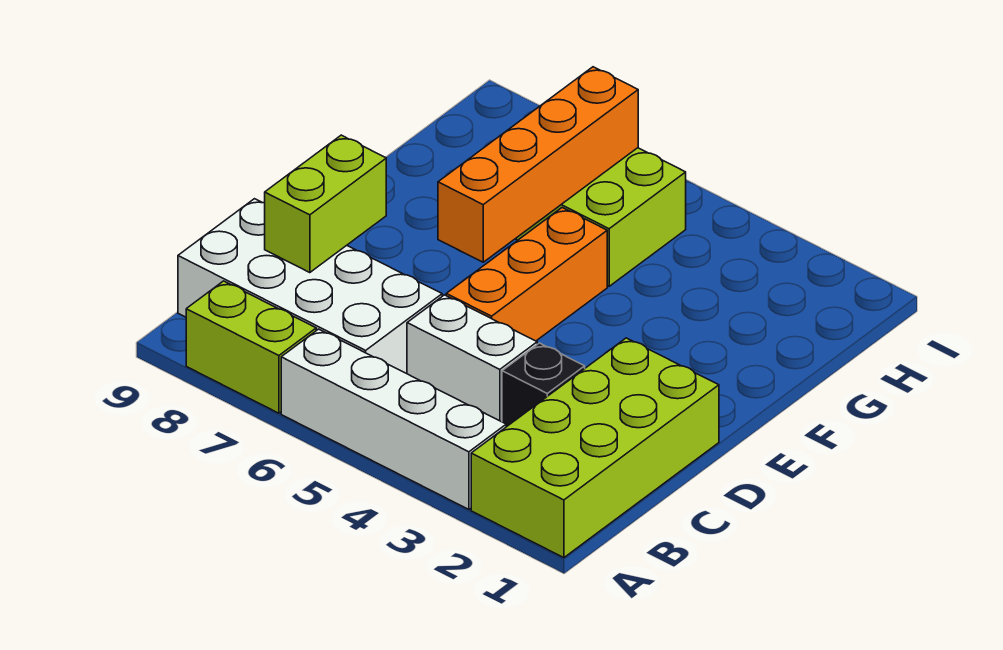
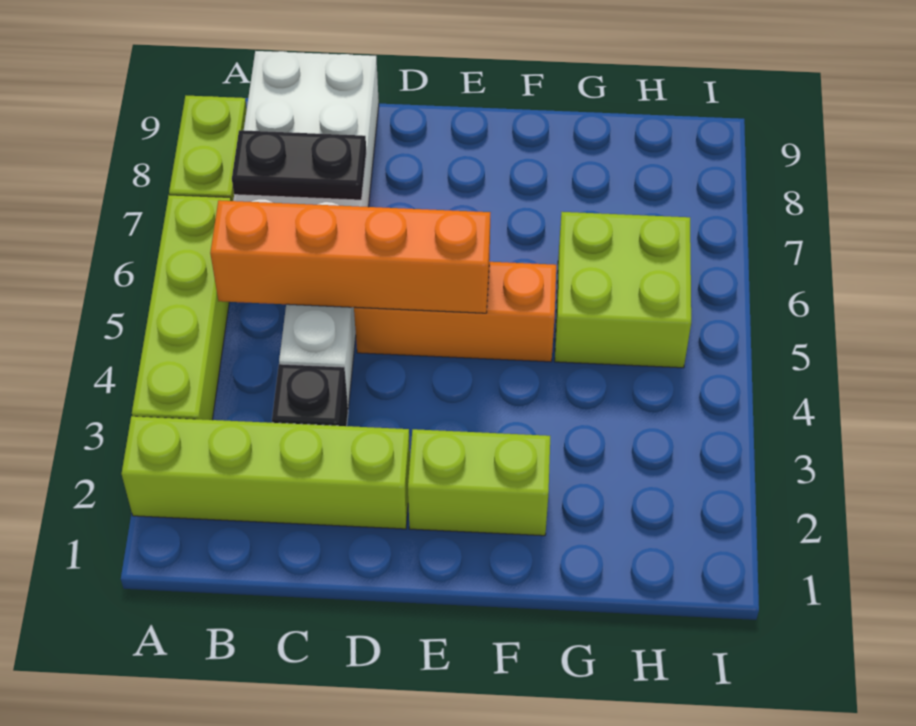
lime brick A1:D2 level 1 -> lime brick A2:D2 level 1
white brick A3:A6 level 1 -> lime brick A3:A6 level 1
none -> black plate B7:C7 level 2
lime brick C8:D8 level 2 -> lime brick E2:F2 level 1
orange brick E6:H6 level 2 -> orange brick B5:E5 level 2

